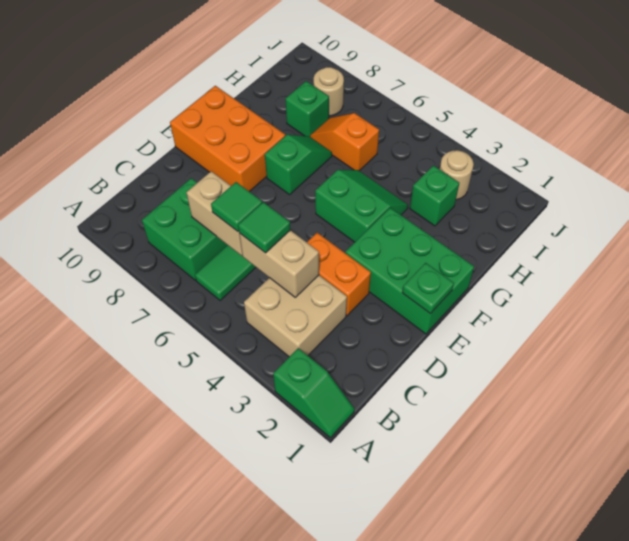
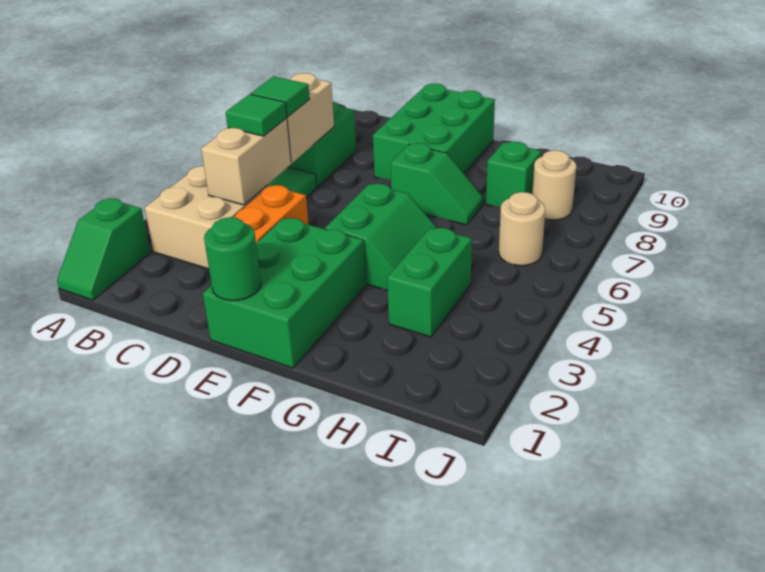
green plate E1 level 2 -> green round brick E1 level 2
orange brick E8:F10 level 1 -> green brick E8:F10 level 1
green brick H3 level 1 -> green brick H3:H4 level 1
orange slope H6:H7 level 1 top 6 -> none
tan round brick I3 level 1 -> tan round brick I6 level 1

